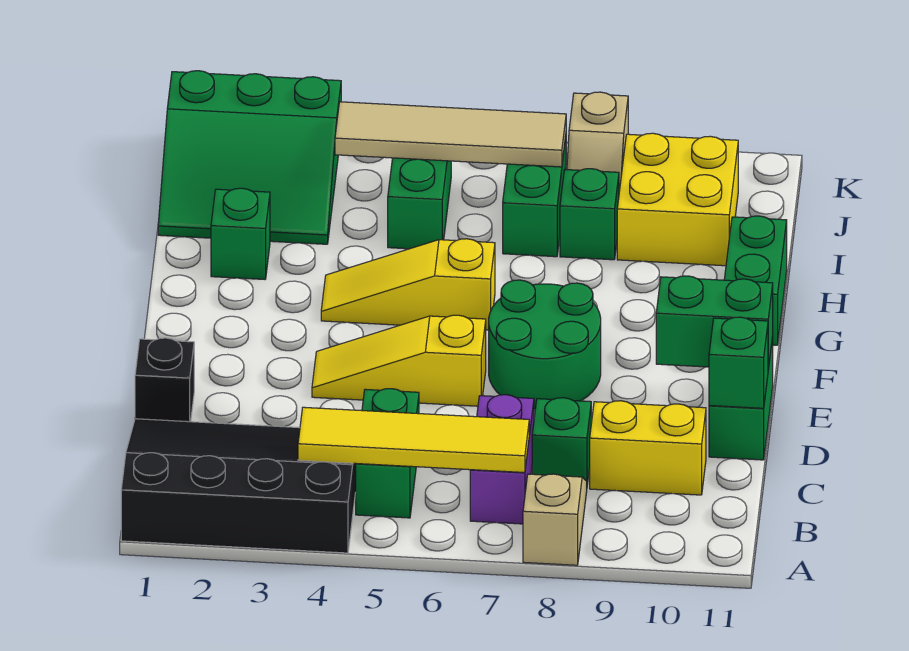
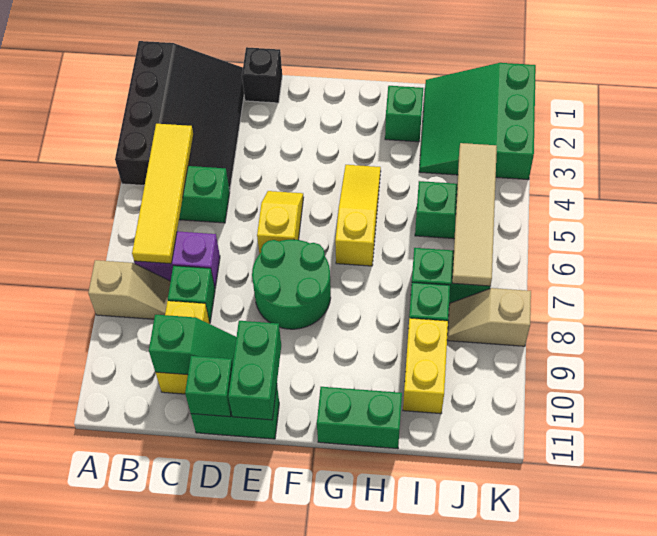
none -> green slope C10:D10 level 2 top C
yellow slope E4:E6 level 1 top 6 -> yellow slope E5:E6 level 1 top 6
yellow brick I9:J10 level 1 -> yellow brick I9:I10 level 1

